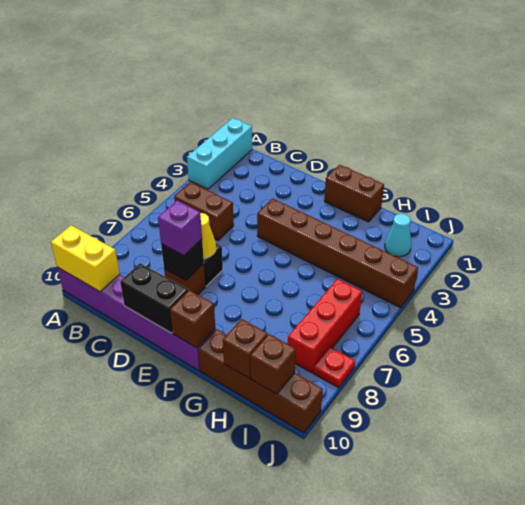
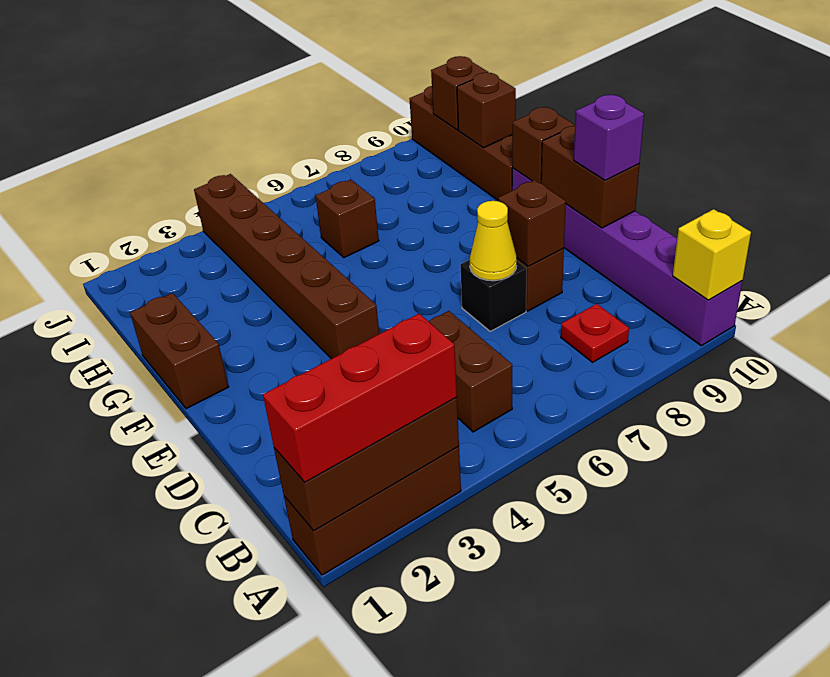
cyan brick A1:A3 level 1 -> brown brick A1:A3 level 1
none -> brown brick A1:A3 level 2
yellow brick A10:B10 level 2 -> yellow brick A10 level 2
black brick D8 level 2 -> brown brick D8 level 2
purple brick D8 level 3 -> purple brick D10 level 3
black brick D10:E10 level 2 -> brown brick D10:E10 level 2
none -> brown brick H6 level 1
cyan cone I2 level 1 -> none
red brick I6:I8 level 1 -> red brick A1:A3 level 3
red plate J8 level 1 -> red plate B8 level 1

